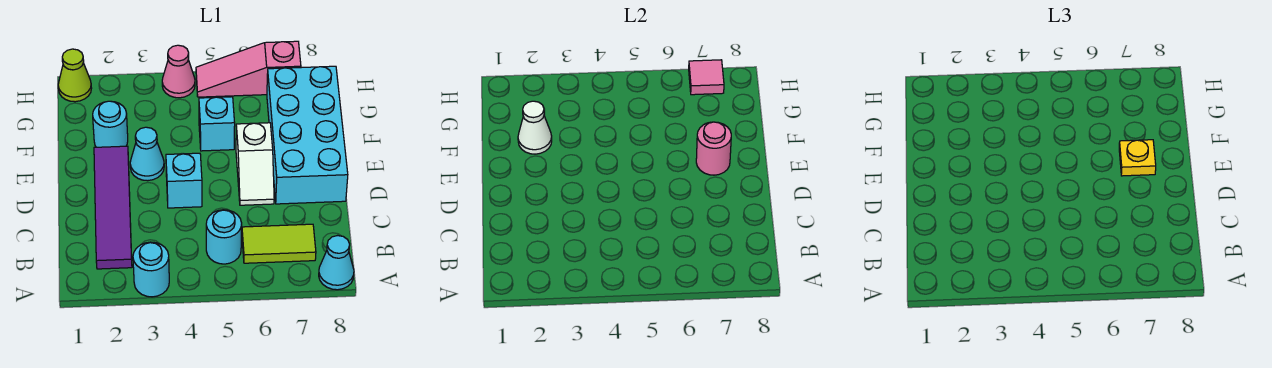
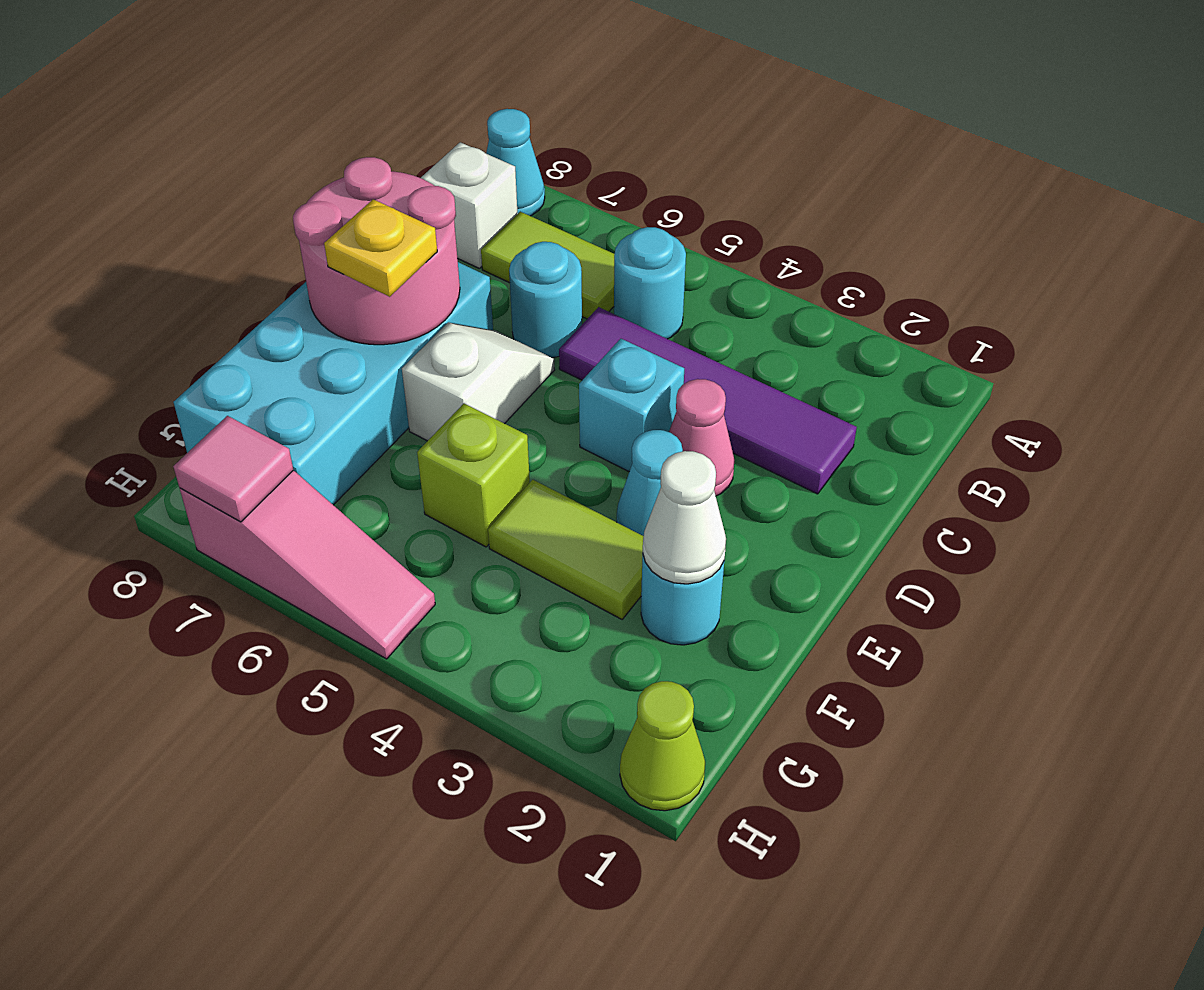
cyan round brick A3 level 1 -> cyan round brick C6 level 1
purple tile B2:E2 level 1 -> purple tile C2:C5 level 1
none -> white brick B8 level 1
pink round brick E7 level 2 -> pink round brick D7:E8 level 2
none -> lime tile F3:F4 level 1
cyan brick F5 level 1 -> lime brick F5 level 1
pink cone H4 level 1 -> pink cone D3 level 1

